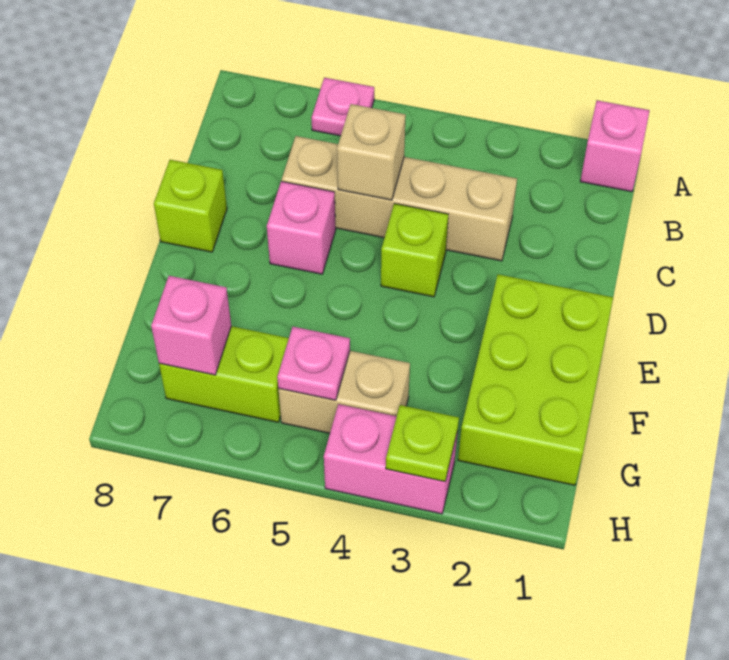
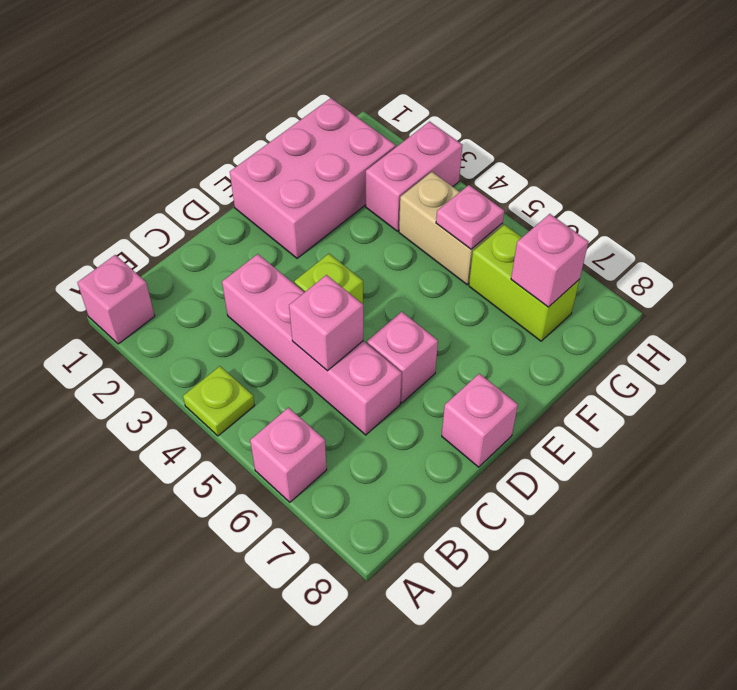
pink plate A6 level 1 -> pink brick A6 level 1
tan brick C3:C6 level 1 -> pink brick C3:C6 level 1
tan brick C5 level 2 -> pink brick C5 level 2
lime brick D8 level 1 -> pink brick D8 level 1
lime brick E1:G2 level 1 -> pink brick E1:G2 level 1
pink brick H3:H4 level 1 -> pink brick G3:H3 level 1
lime plate H3 level 2 -> lime plate A4 level 1

